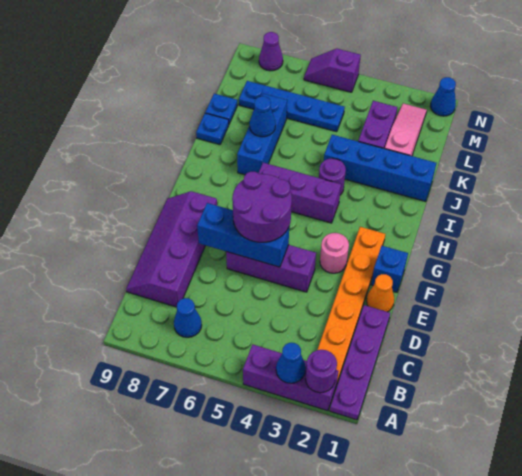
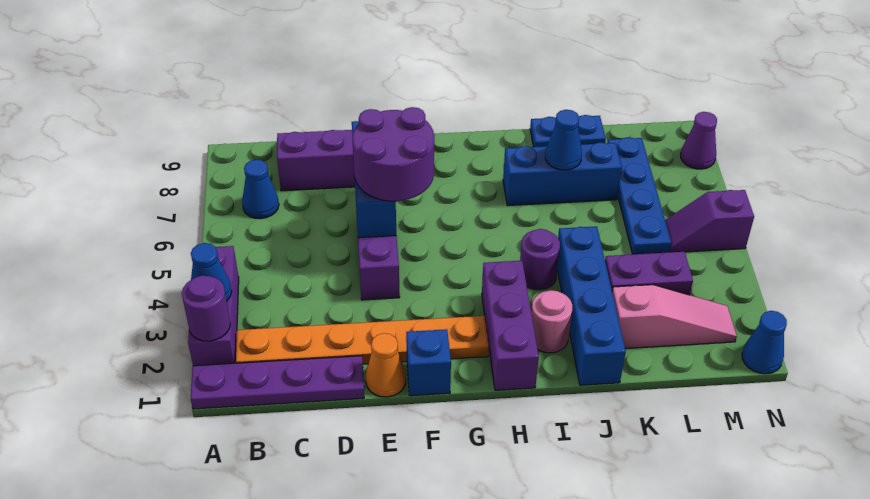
pink round brick F3 level 1 -> pink round brick I2 level 1
purple brick H4:H6 level 1 -> purple brick H1:H3 level 1
purple slope N5:N6 level 1 top 5 -> purple slope M5:N5 level 1 top N

